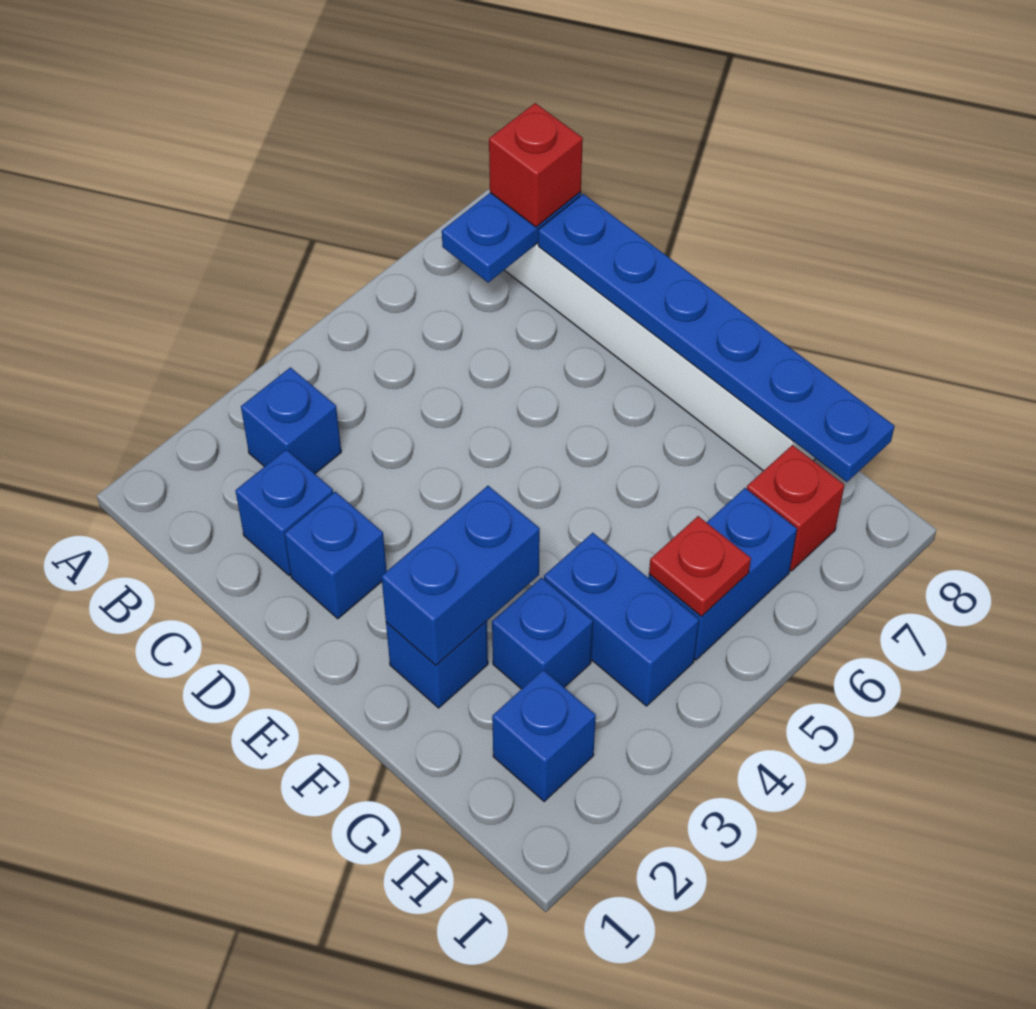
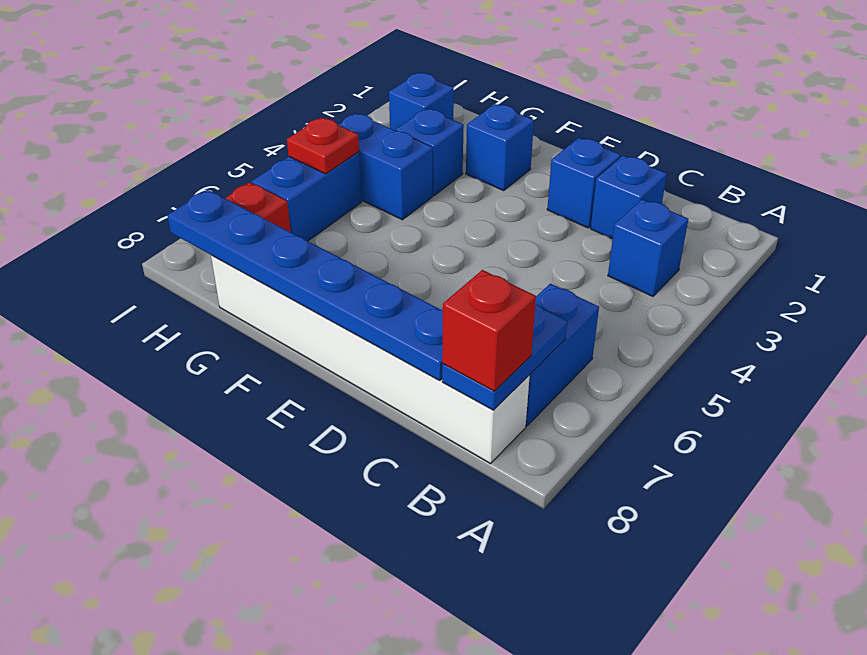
blue brick F2:F3 level 2 -> blue brick B6:B7 level 1

